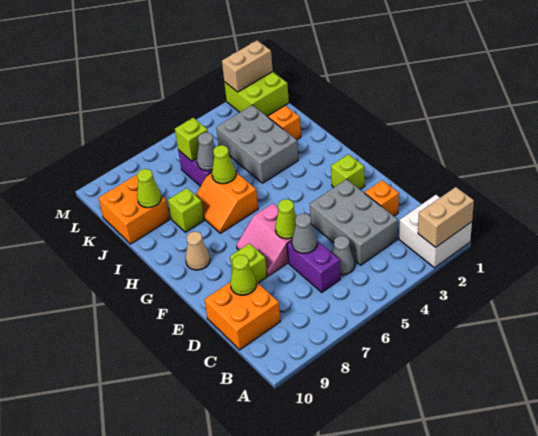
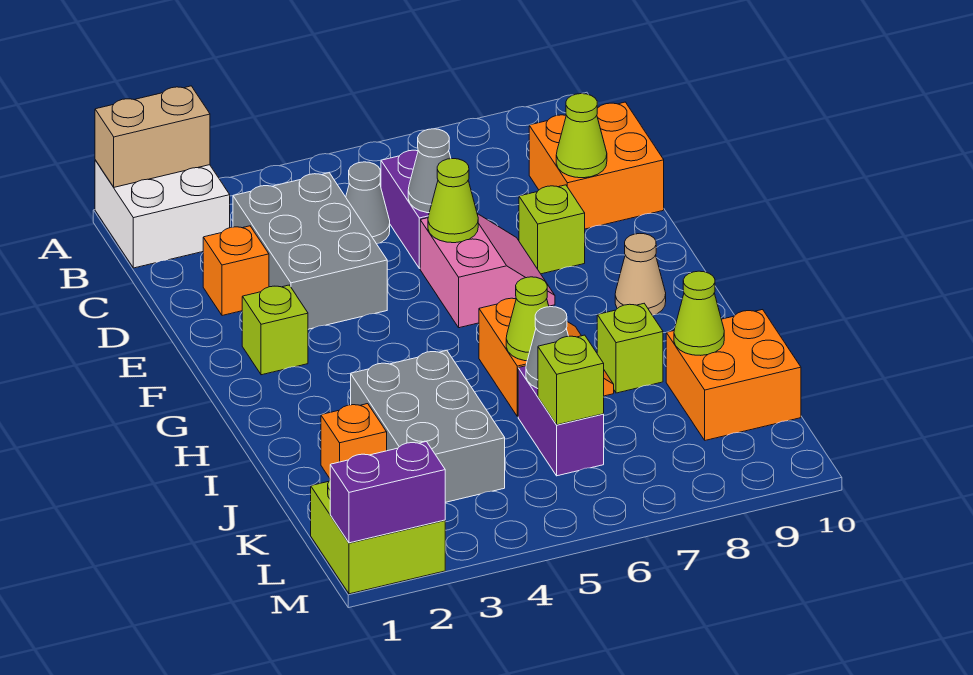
tan brick M1:M2 level 2 -> purple brick M1:M2 level 2

